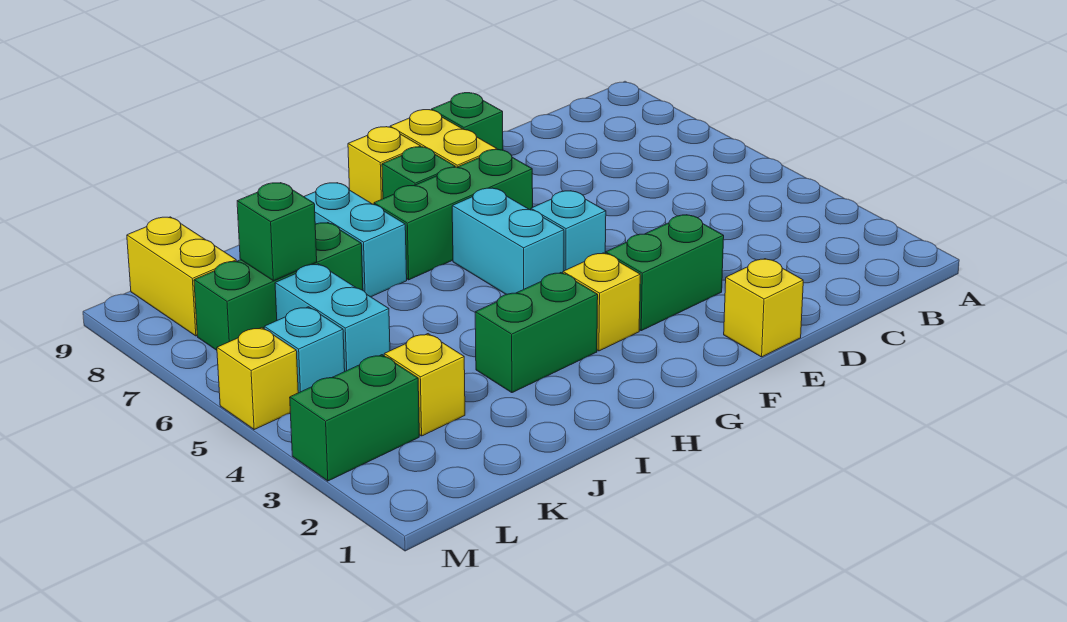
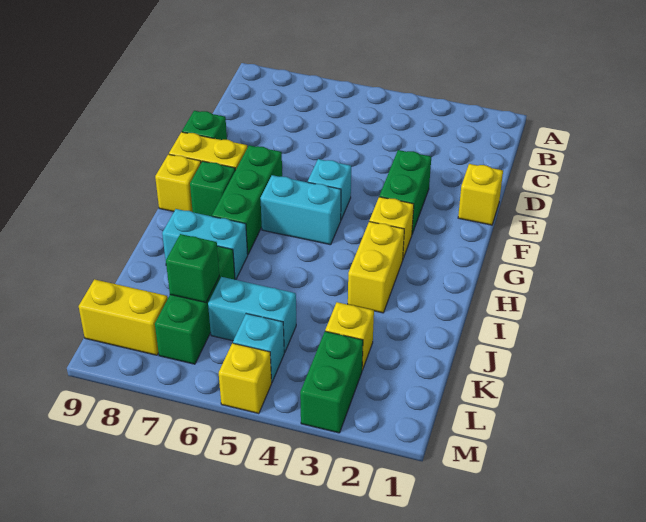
green brick H3:I3 level 1 -> yellow brick H3:I3 level 1

